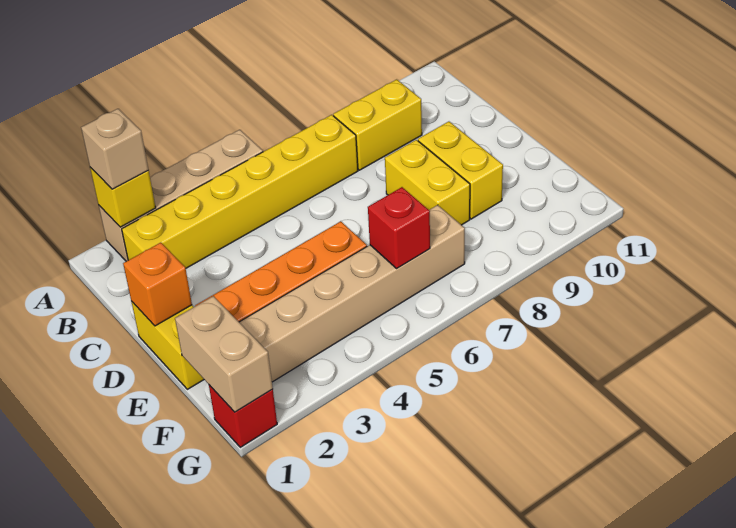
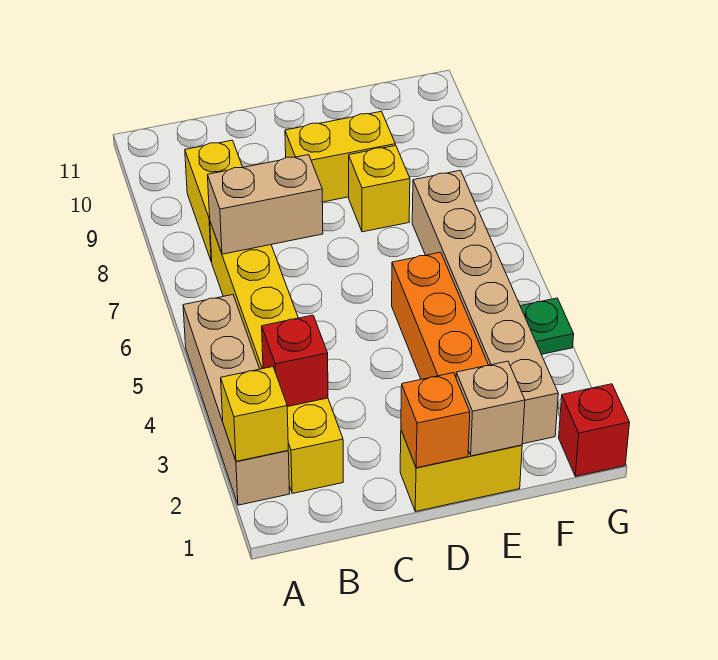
tan brick A2 level 3 -> tan brick E1 level 2
yellow brick D8:E8 level 1 -> yellow brick E8 level 1
tan brick F1:G1 level 2 -> tan brick B7:C7 level 2
red brick F6 level 2 -> red brick B3 level 2
none -> green plate G4 level 1

